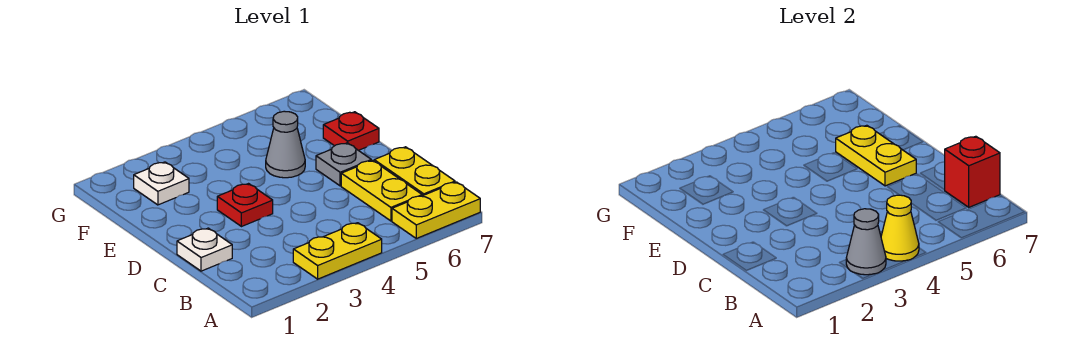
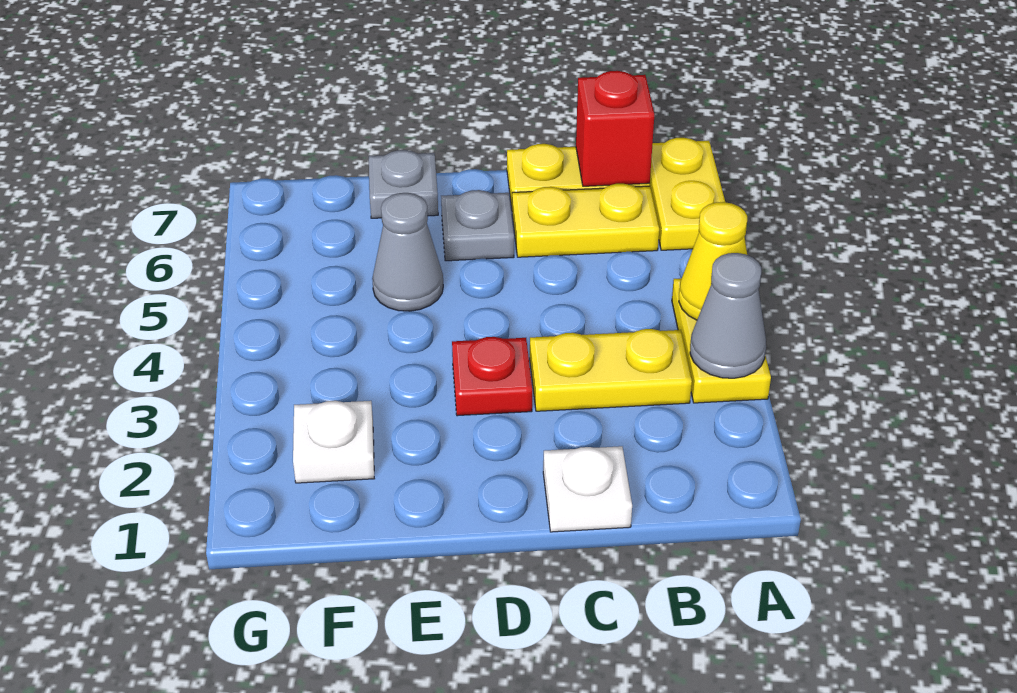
yellow plate D6:E6 level 2 -> yellow plate B3:C3 level 1
red plate E7 level 1 -> grey plate E7 level 1

